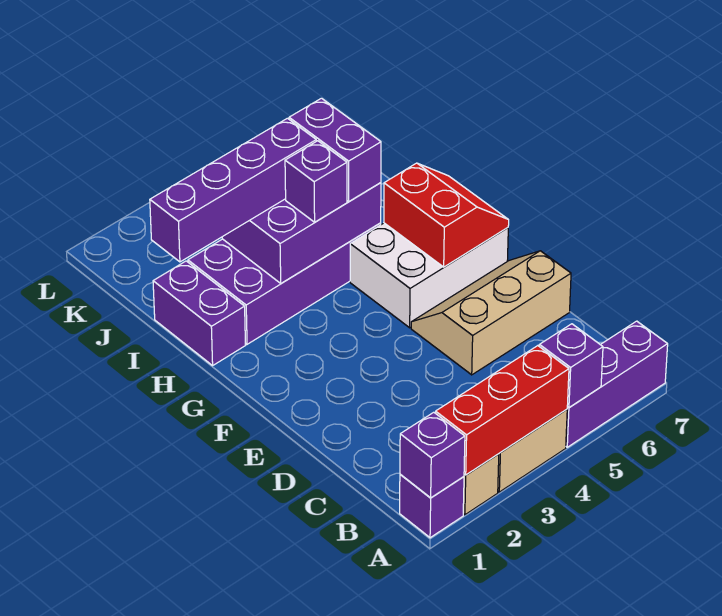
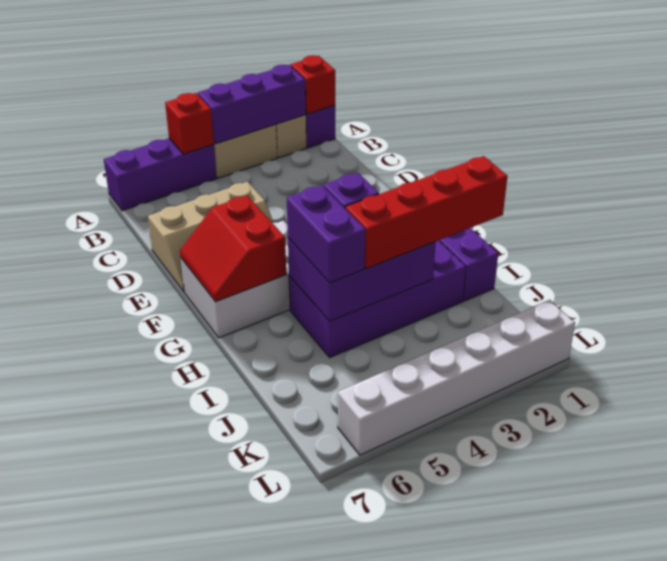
purple brick A1 level 2 -> red brick A1 level 2
red brick A2:A4 level 2 -> purple brick A2:A4 level 2
purple brick A5 level 2 -> red brick A5 level 2
purple brick I1:I4 level 3 -> red brick I1:I4 level 3
none -> white brick L1:L6 level 1

